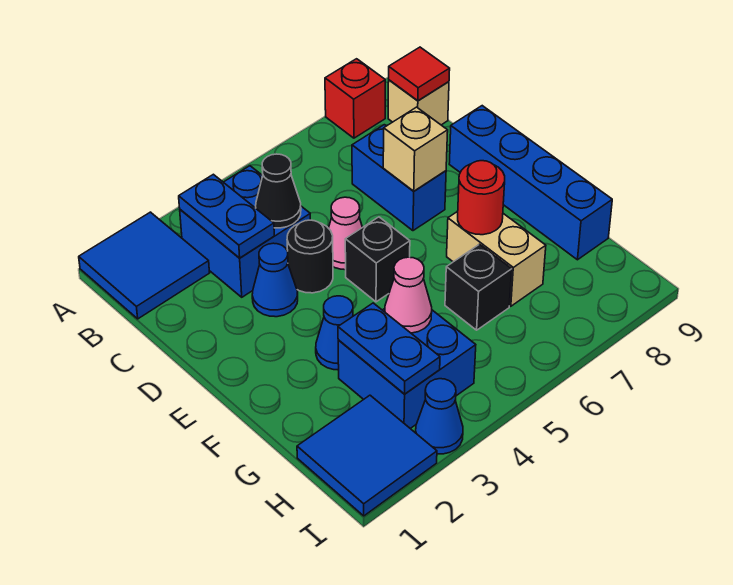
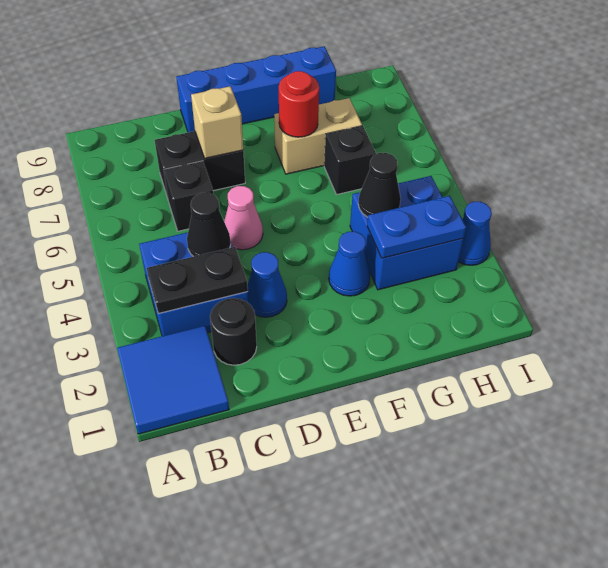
red brick A8 level 1 -> none
blue plate B3:C3 level 2 -> black plate B3:C3 level 2
tan brick B9 level 1 -> none
red tile B9 level 2 -> none
blue brick C7:D7 level 1 -> black brick C7:D7 level 1
black round brick D4 level 1 -> black round brick C2 level 1
black brick E5 level 1 -> black brick C6 level 1
pink cone G4 level 2 -> black cone G4 level 2
blue tile H1:I2 level 1 -> none

